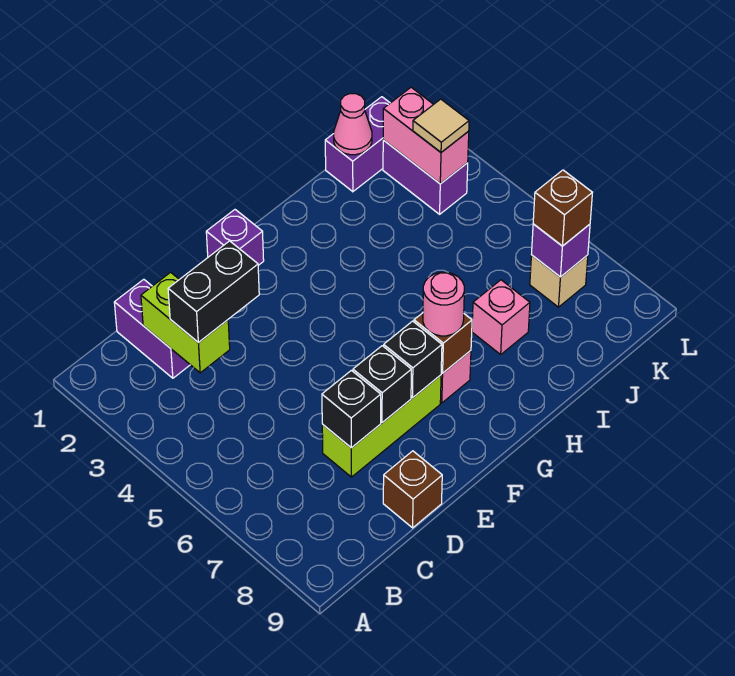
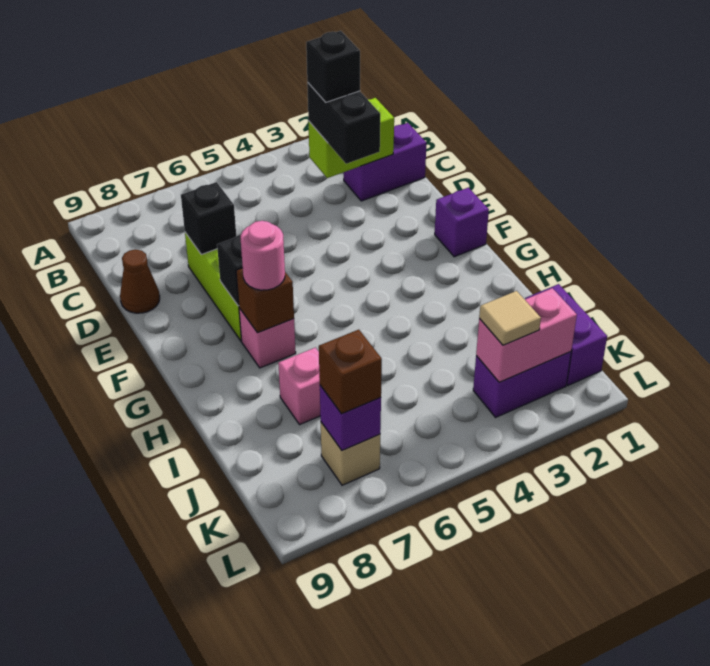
brown brick D9 level 1 -> brown cone D9 level 1
black brick E7 level 2 -> black brick C3 level 4
pink cone J1 level 2 -> none

